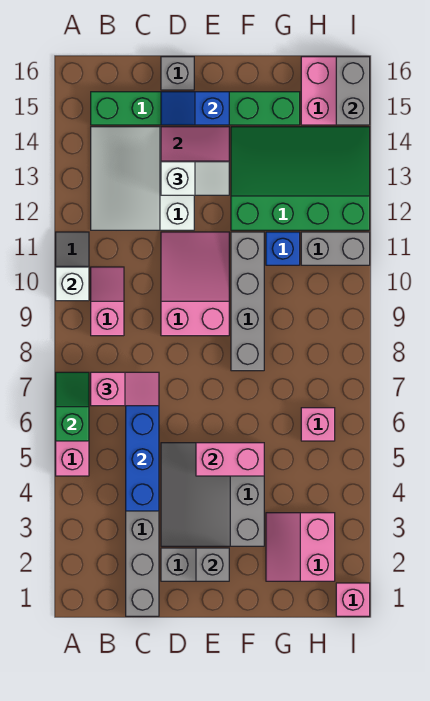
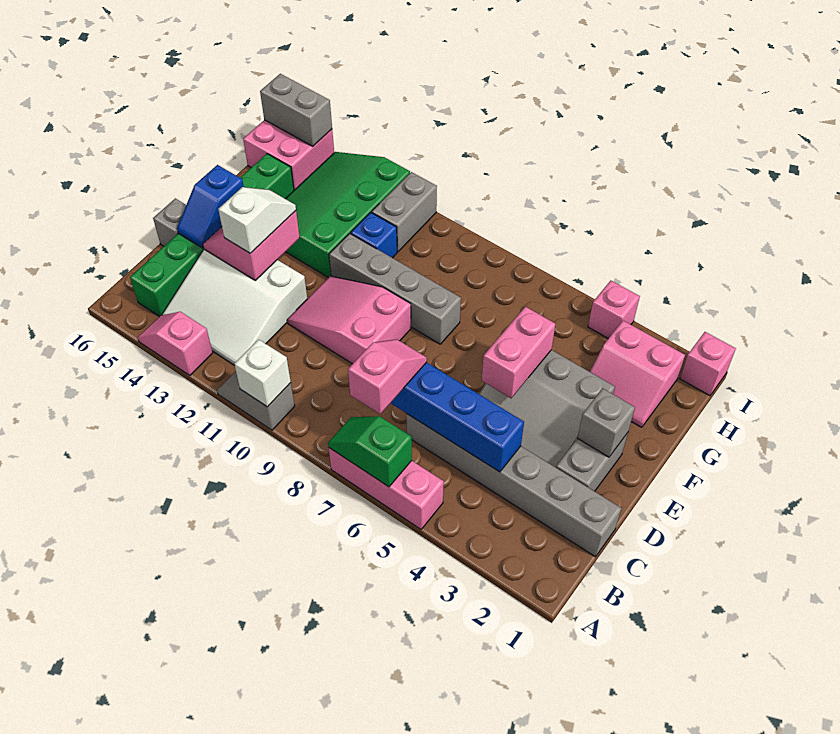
pink slope B9:B10 level 1 top 9 -> pink slope A13:A14 level 1 top 13
pink brick H6 level 1 -> pink brick I4 level 1

